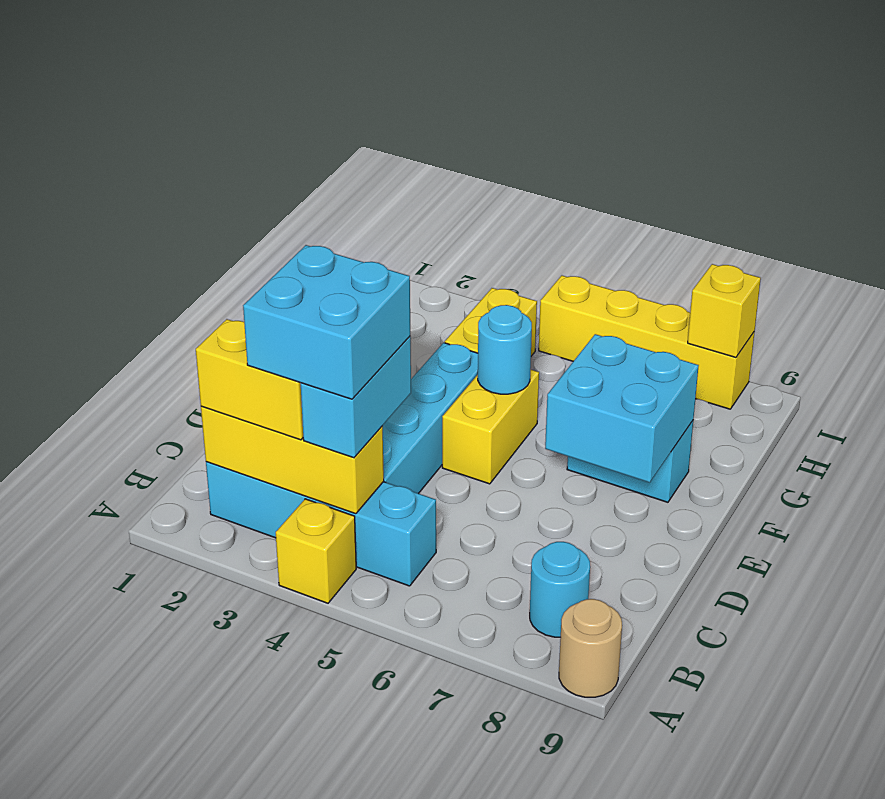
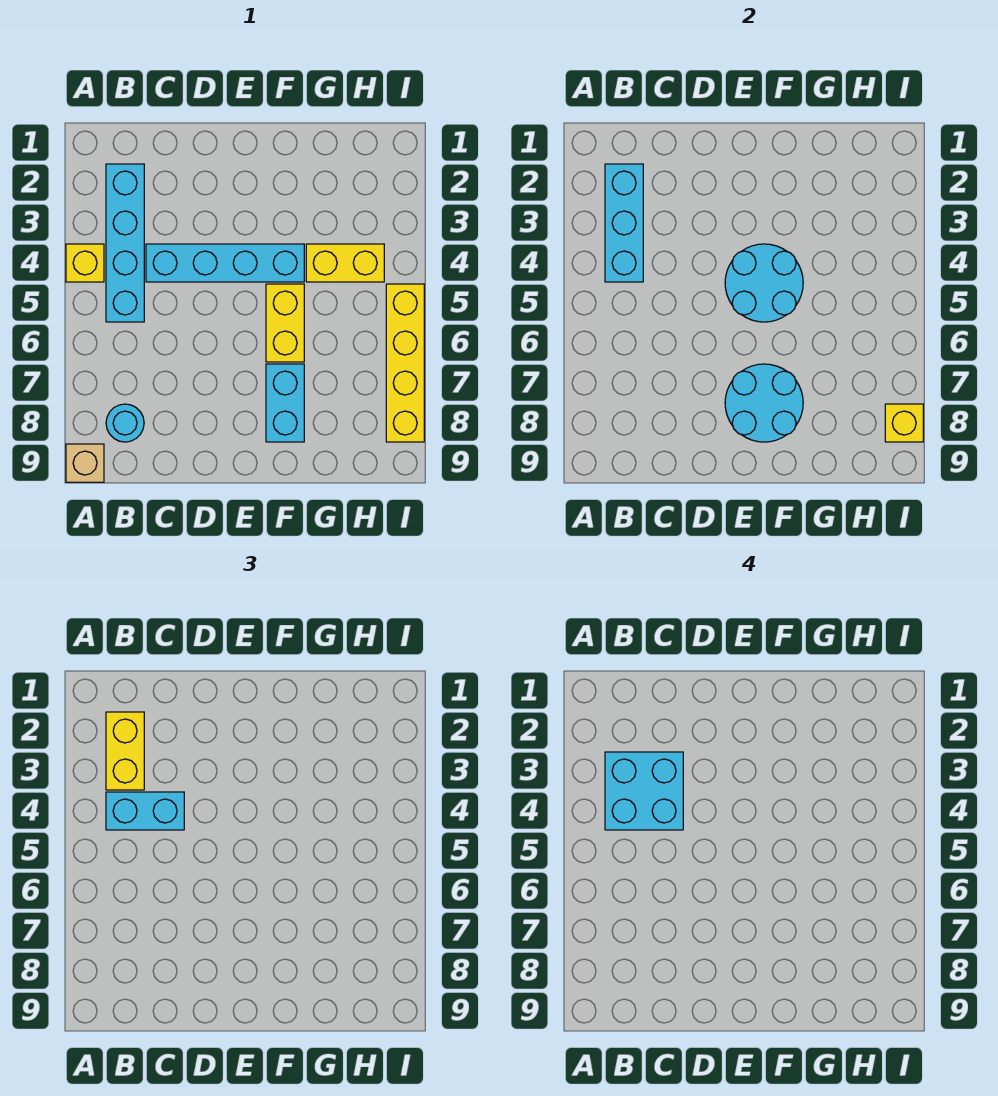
tan round brick A9 level 1 -> tan brick A9 level 1
yellow brick B2:B4 level 2 -> cyan brick B2:B4 level 2
yellow brick E5:F5 level 1 -> yellow brick F5:F6 level 1
cyan brick E7:F8 level 2 -> cyan round brick E7:F8 level 2
cyan round brick F5 level 2 -> cyan round brick E4:F5 level 2

